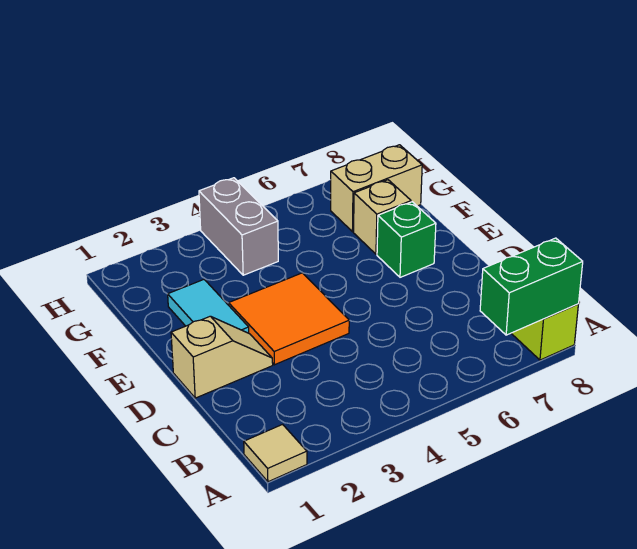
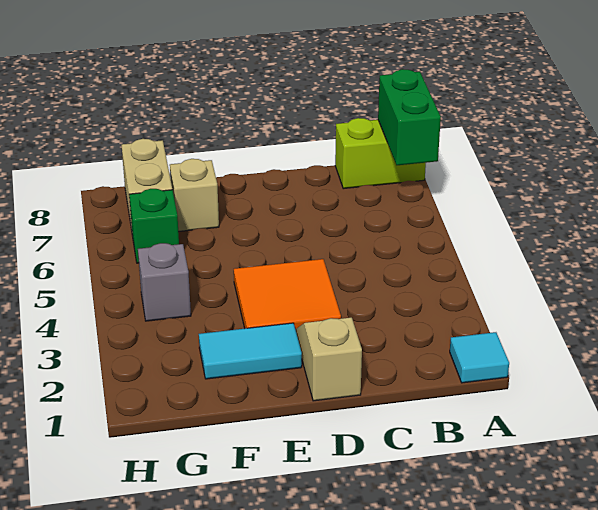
tan tile A1 level 1 -> cyan tile A1 level 1
green brick E7 level 1 -> green brick G6 level 1
grey brick G4:H4 level 1 -> grey brick G4 level 1

